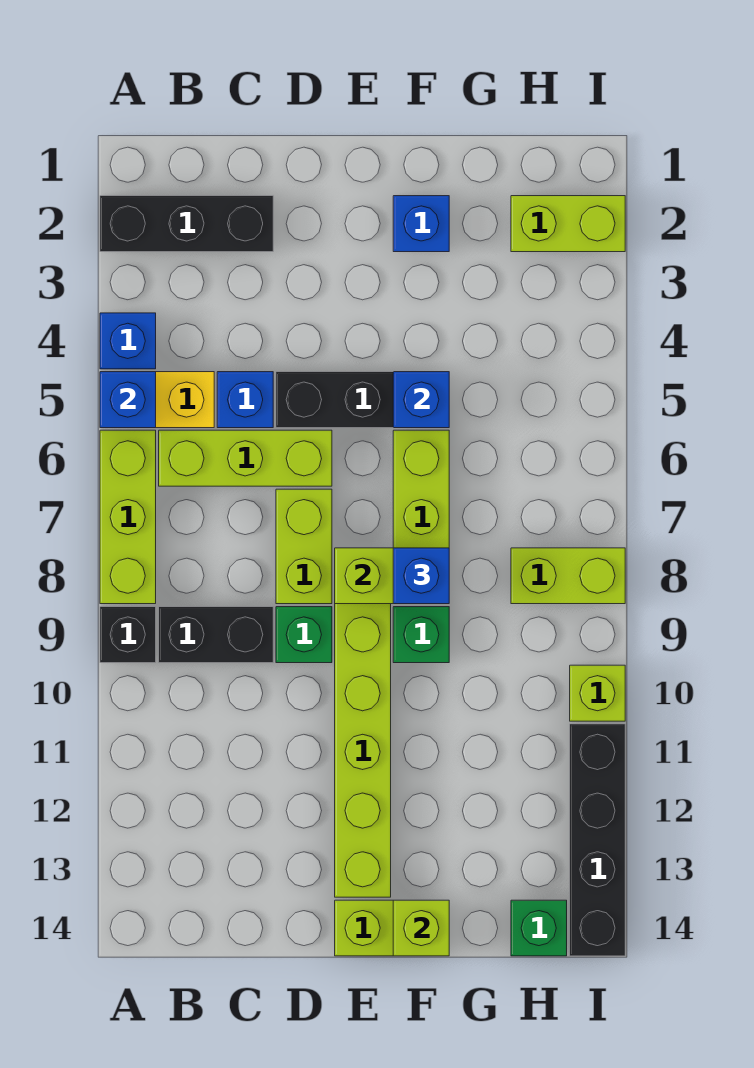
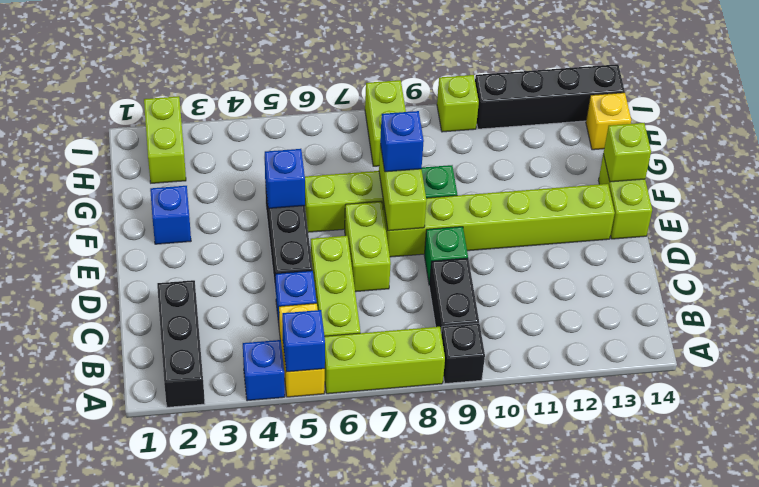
lime brick D7:D8 level 1 -> lime brick D7:E7 level 1
green brick H14 level 1 -> yellow brick H14 level 1

